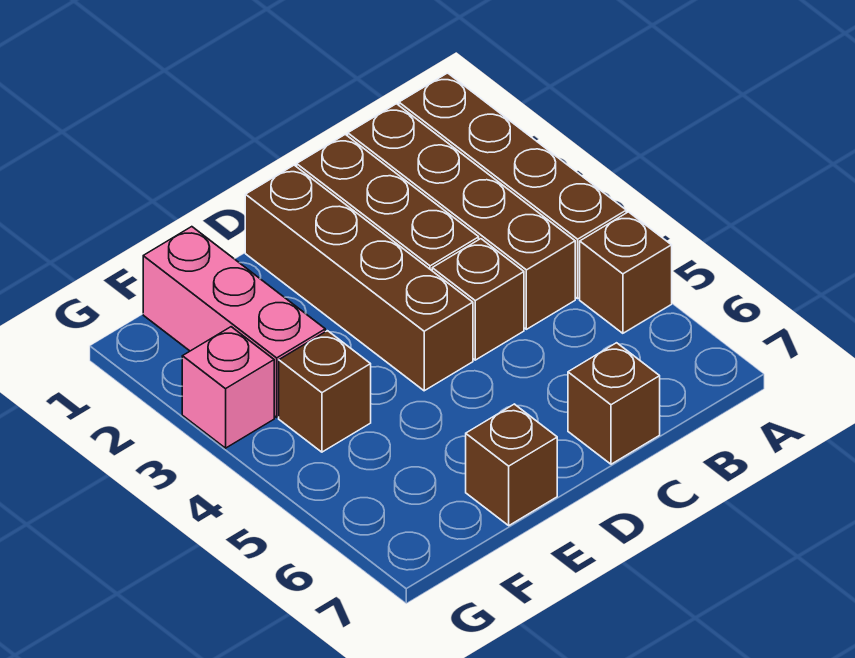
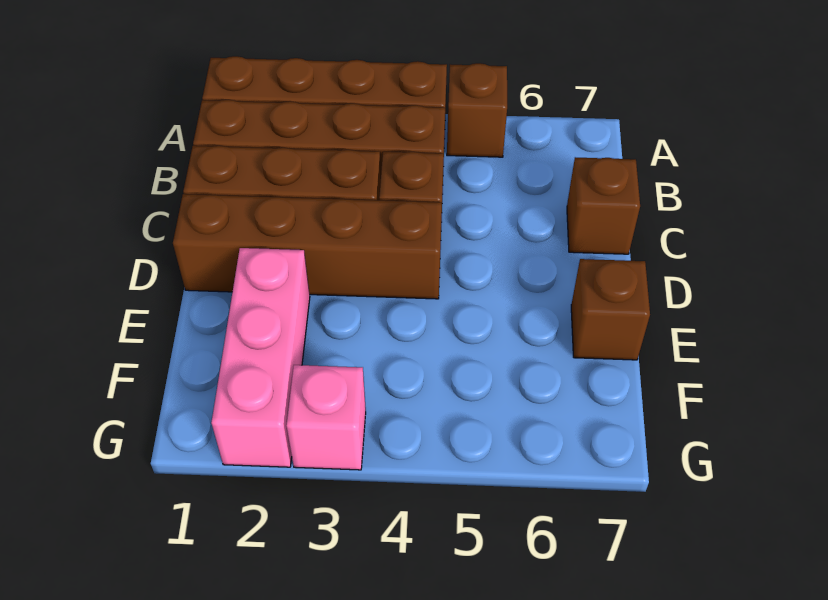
pink brick F1:F3 level 1 -> pink brick E2:G2 level 1
brown brick F4 level 1 -> none

